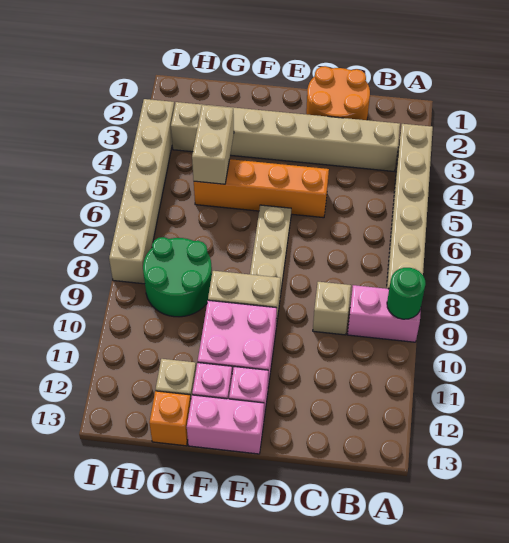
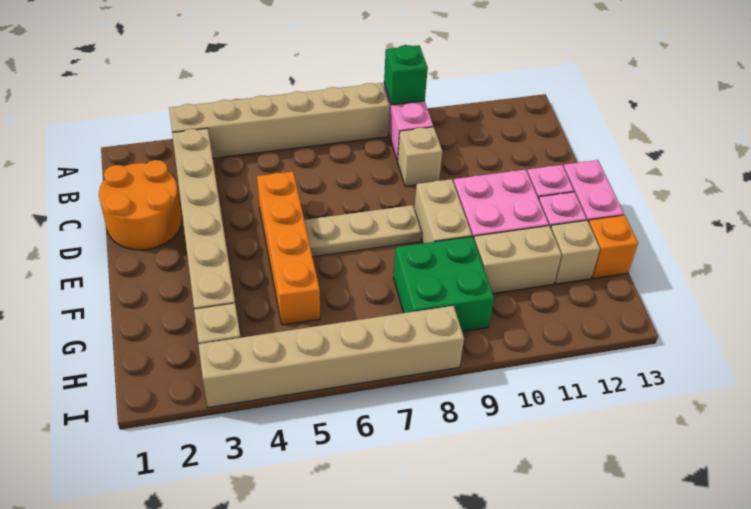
green round brick A9 level 2 -> green brick A9 level 2
tan brick G4:G5 level 2 -> tan brick G10:G11 level 1
green round brick G8:H9 level 1 -> green brick G8:H9 level 1

